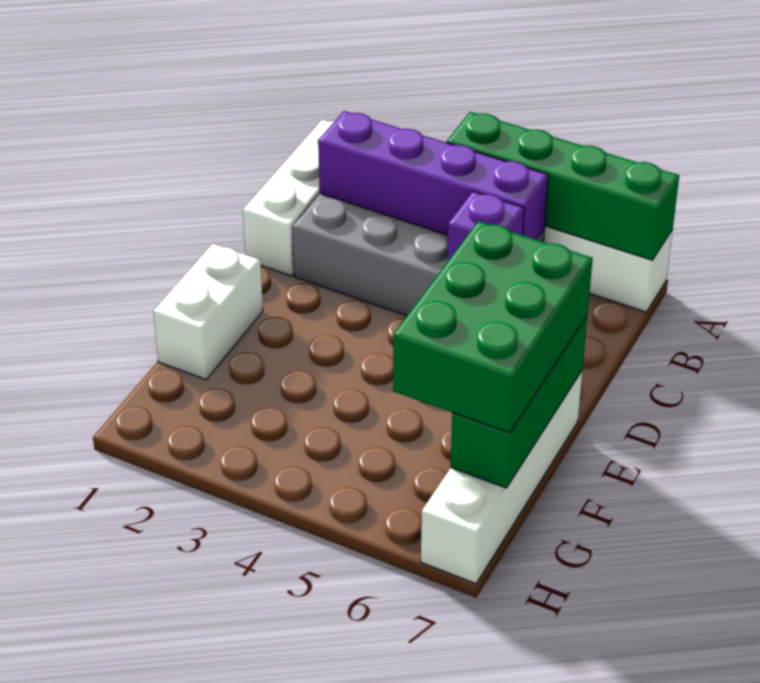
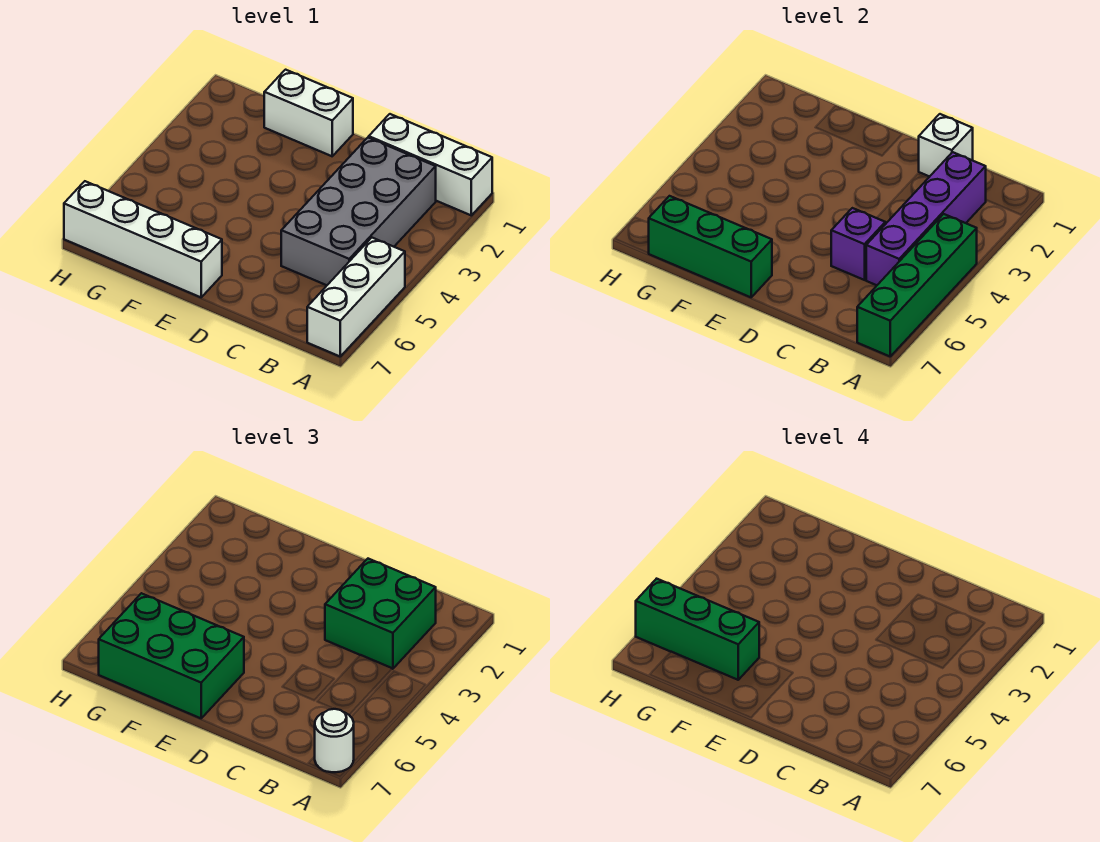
none -> white round brick A7 level 3
none -> green brick B2:C3 level 3
none -> white brick C1 level 2
none -> green brick F6:H6 level 4

